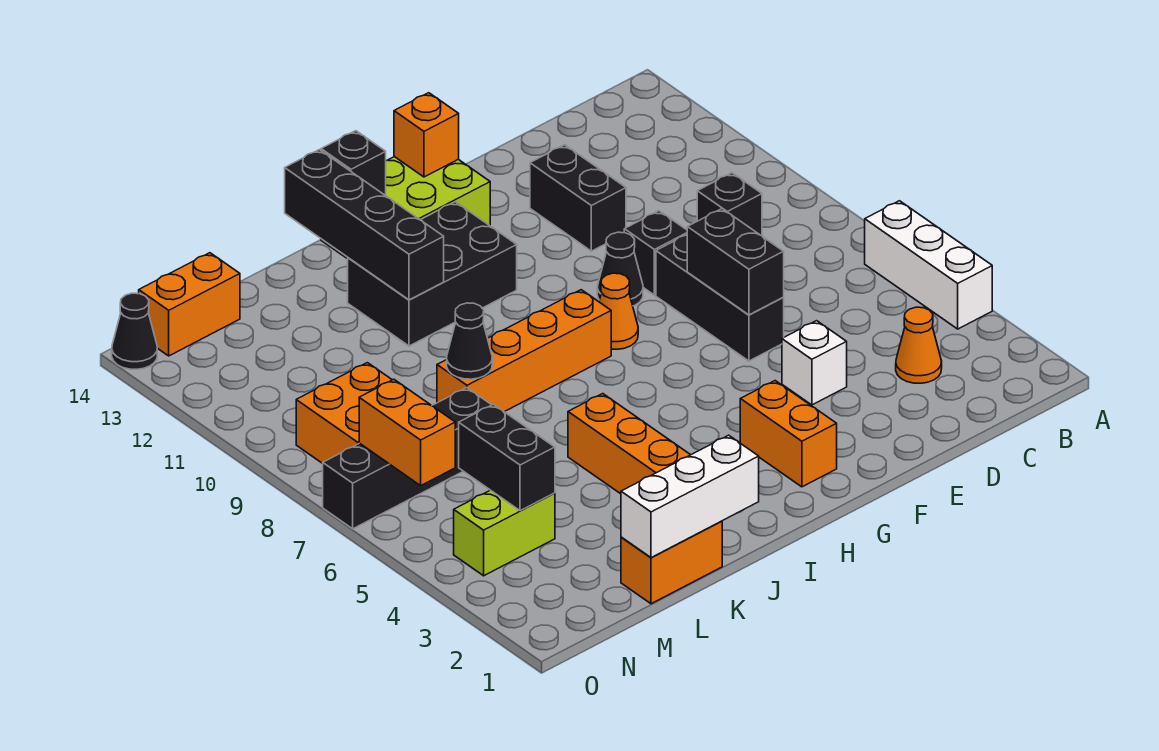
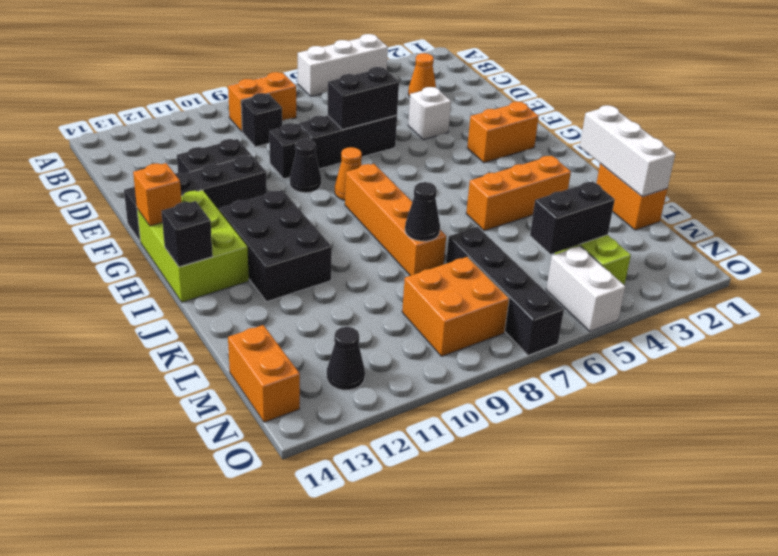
black brick J11:J14 level 2 -> black brick F11:F14 level 1
none -> white brick N5:O5 level 1
orange brick N6:N7 level 2 -> orange brick B8:B9 level 1
black cone O14 level 1 -> black cone N12 level 1

